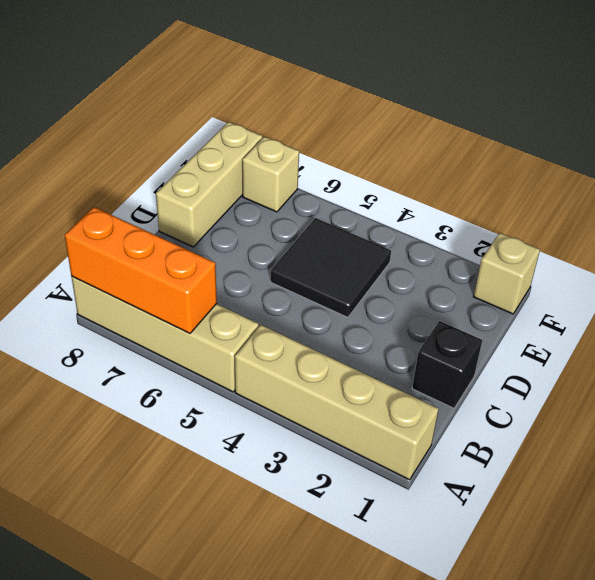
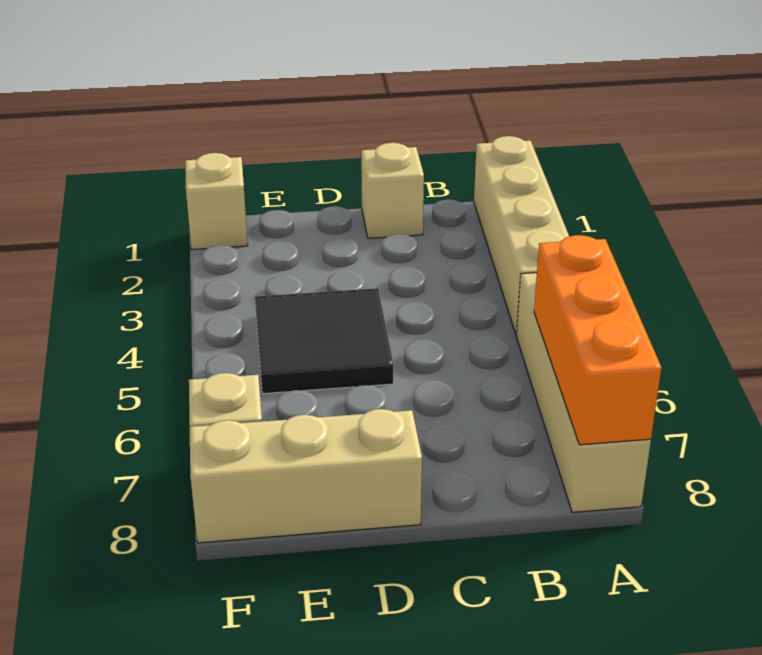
black brick C1 level 1 -> tan brick C1 level 1

